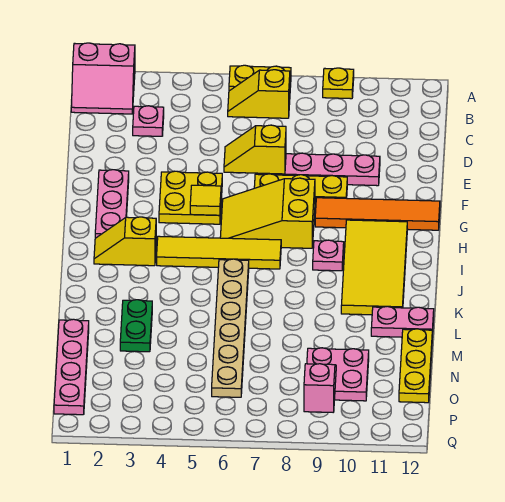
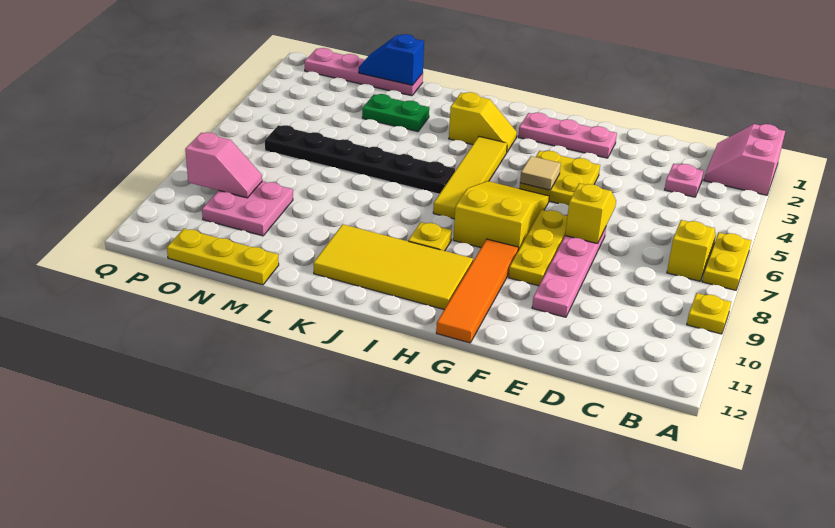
yellow tile G5 level 2 -> tan tile G5 level 2
yellow slope I2:I3 level 1 top 3 -> yellow slope I3:J3 level 1 top J
pink plate I9 level 1 -> yellow plate I9 level 1
tan plate J6:O6 level 1 -> black plate J6:O6 level 1
pink plate L11:L12 level 1 -> none
none -> blue slope M1:N1 level 2 top M

